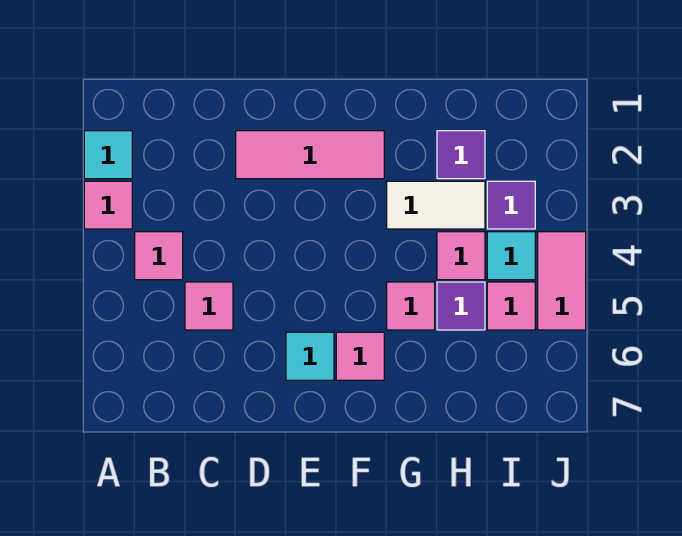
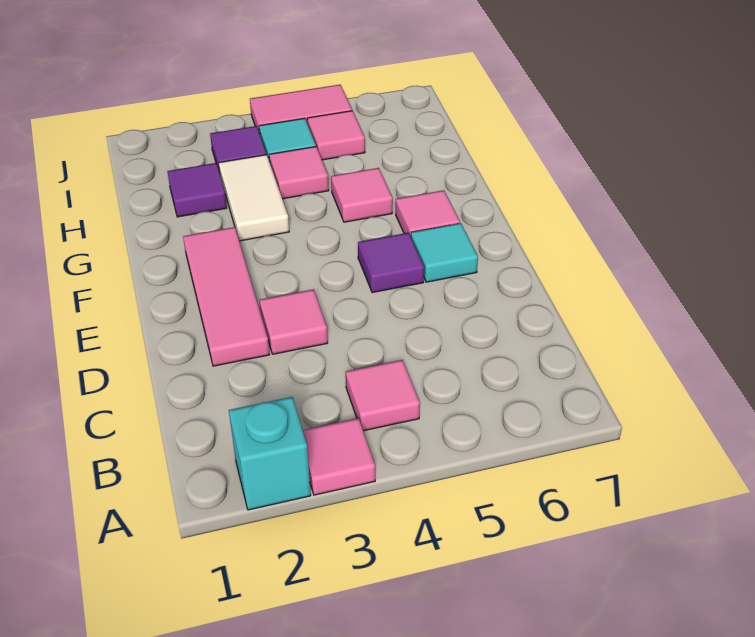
cyan tile A2 level 1 -> cyan brick A2 level 1
pink tile C5 level 1 -> pink tile D3 level 1
purple tile H5 level 1 -> purple tile E5 level 1

